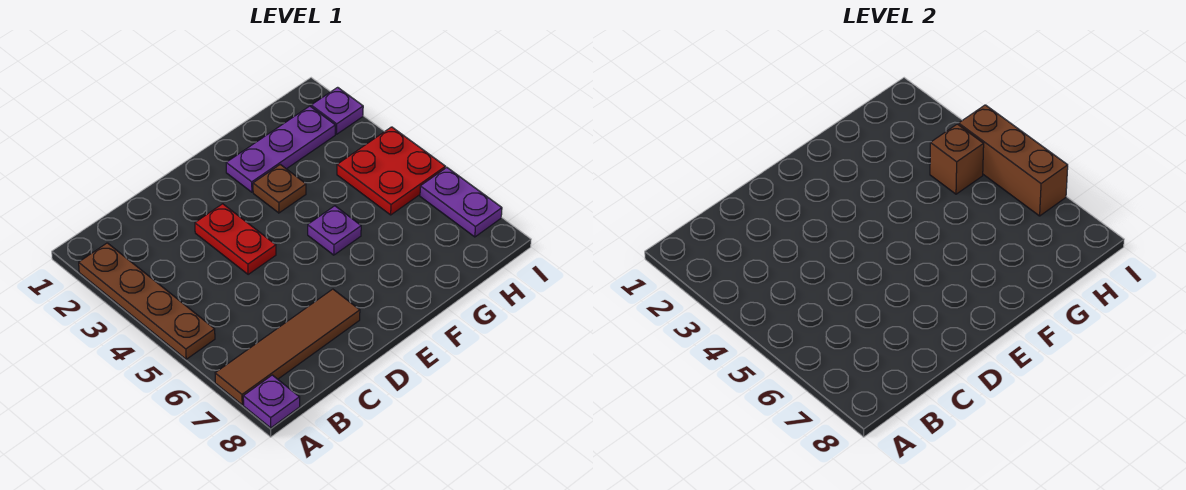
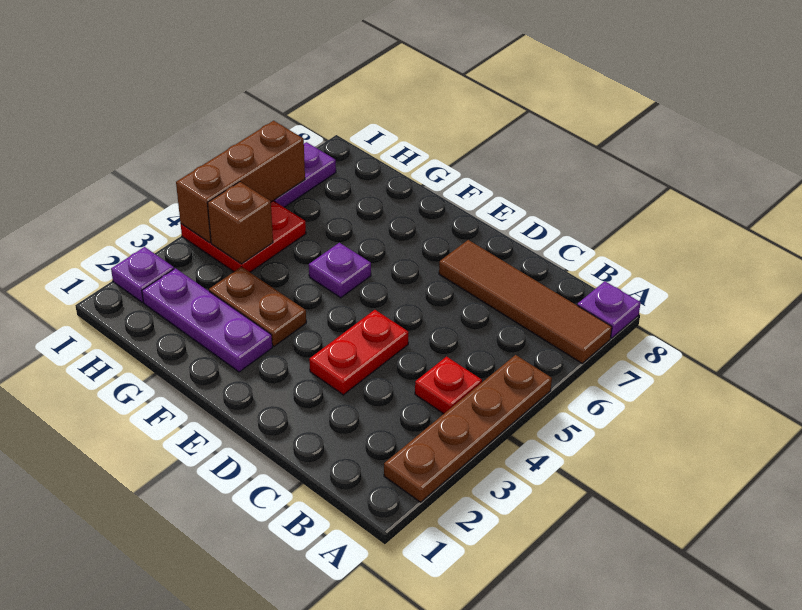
none -> red plate B4 level 1
brown plate F3 level 1 -> brown plate F3:G3 level 1

